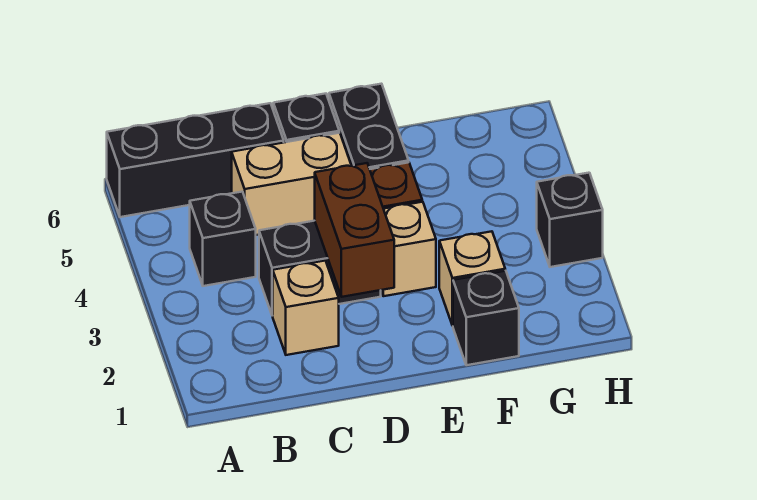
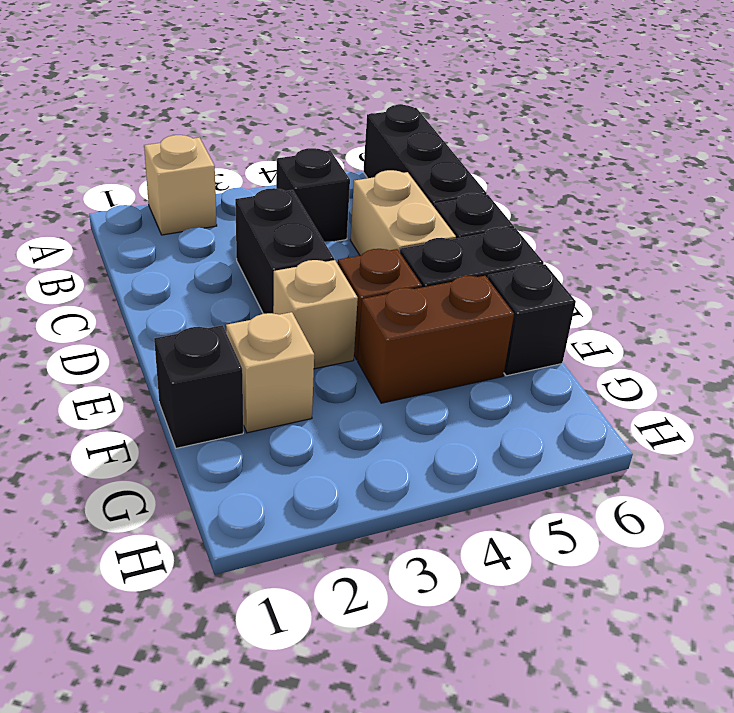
tan brick C2 level 1 -> tan brick A2 level 1
brown brick D2:D3 level 2 -> brown brick F4:F5 level 1
black brick H3 level 1 -> black brick F6 level 1

